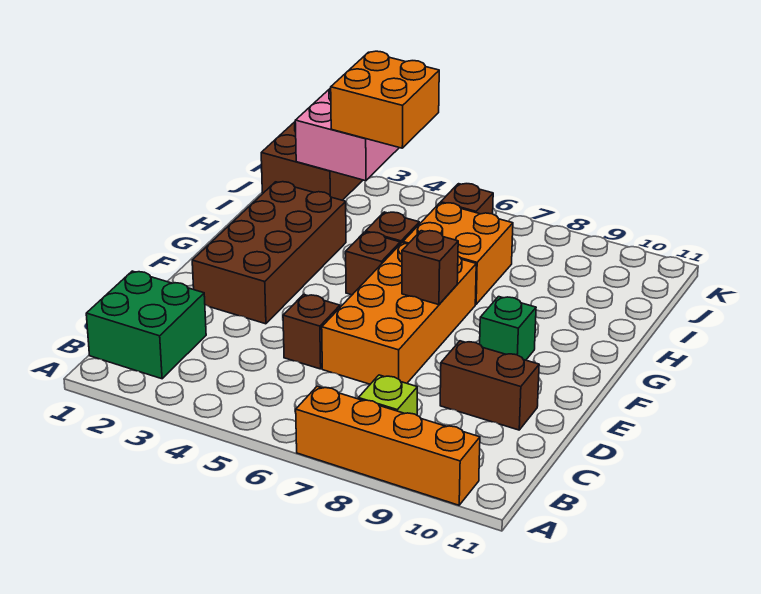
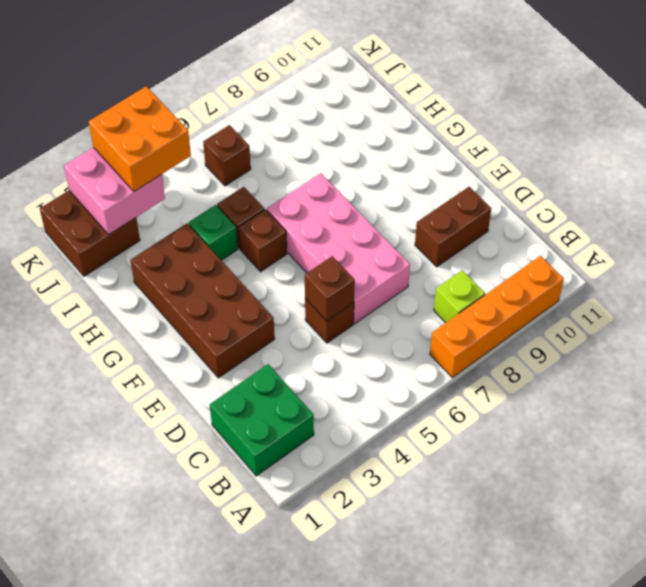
orange brick D6:G7 level 1 -> pink brick D6:G7 level 1
brown brick F7 level 2 -> brown brick D5 level 2
green brick F9 level 1 -> green brick H4 level 1
orange brick H6:I7 level 1 -> none

